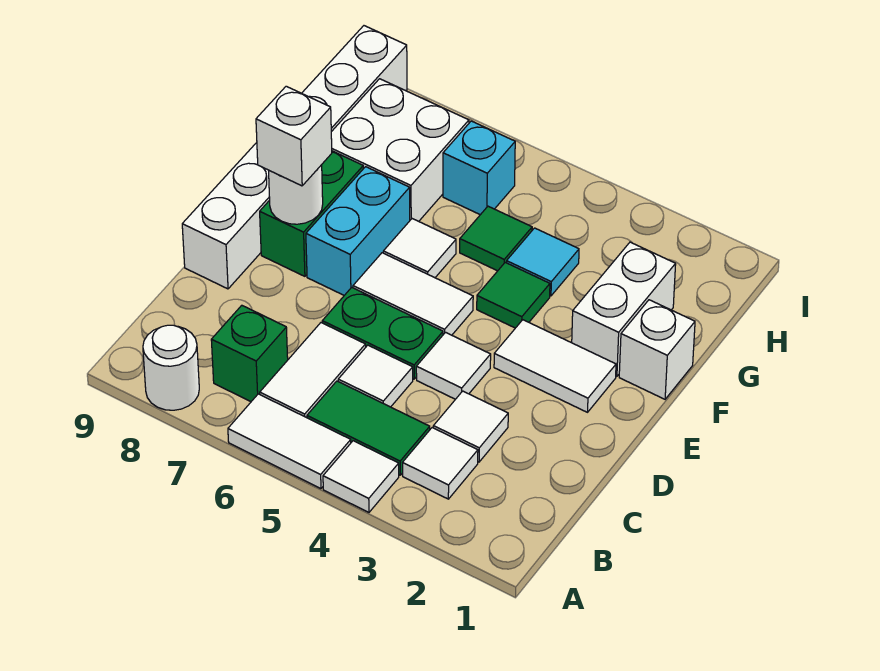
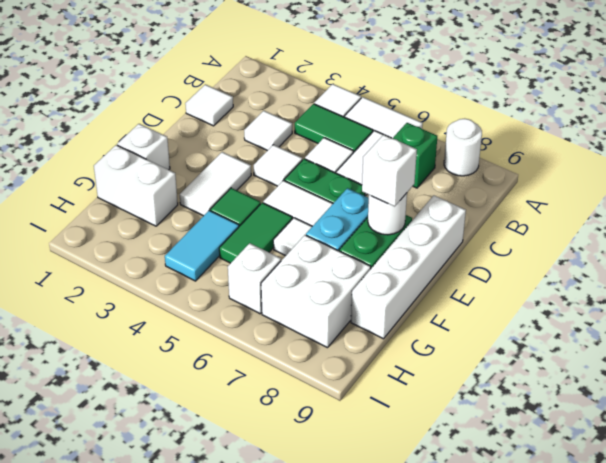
white tile B3 level 1 -> white tile C1 level 1
white brick D9:I9 level 1 -> white brick D9:G9 level 1
white tile E2:E3 level 1 -> white tile E3:F3 level 1
white brick F2:G2 level 1 -> white brick G1:G2 level 1
cyan tile G4 level 1 -> cyan tile G4:H4 level 1
green tile G5 level 1 -> green tile F5:G5 level 1
cyan brick H6 level 1 -> white brick H6 level 1

